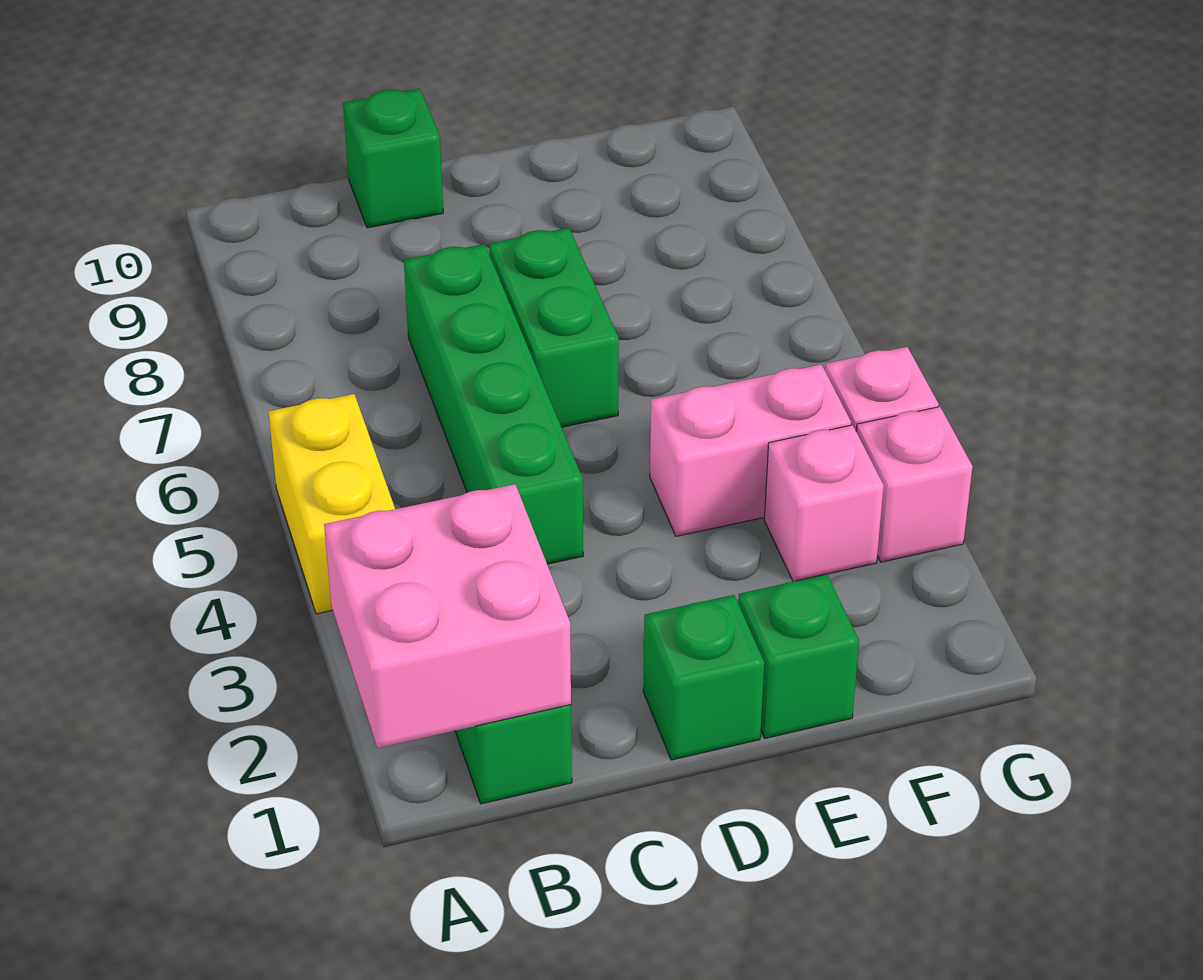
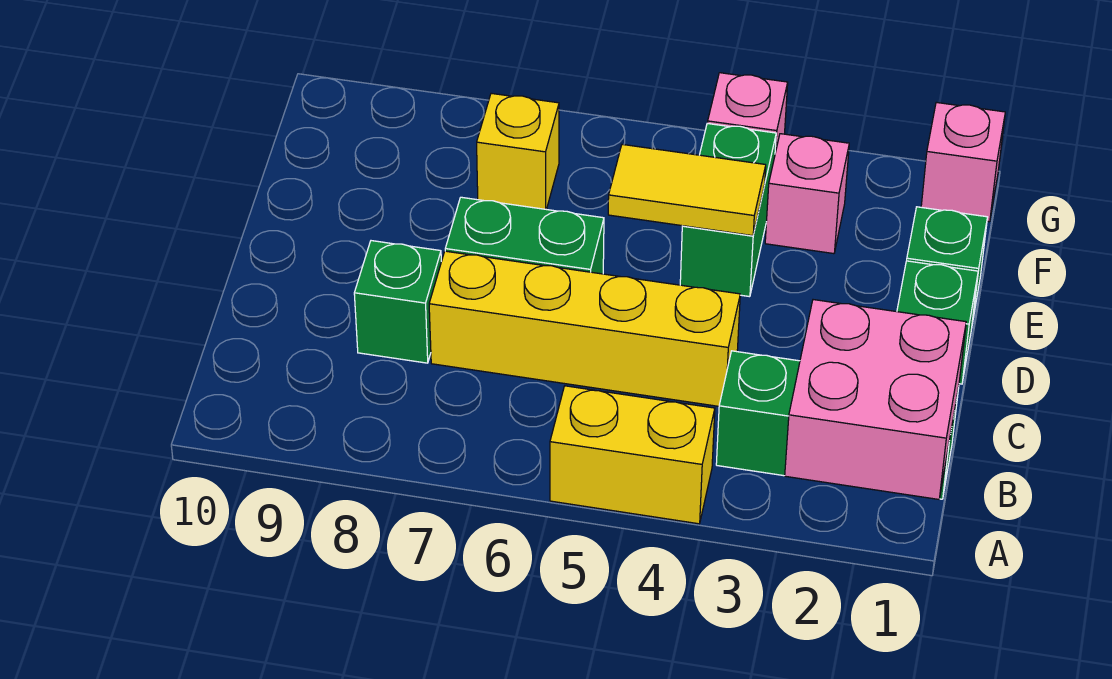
green brick C4:C7 level 1 -> yellow brick C4:C7 level 1
green brick C10 level 1 -> green brick C8 level 1
pink brick E4:F4 level 1 -> green brick E4:F4 level 1
none -> yellow tile E4:E5 level 2
none -> yellow brick F7 level 1
pink brick G3 level 1 -> pink brick G1 level 1

